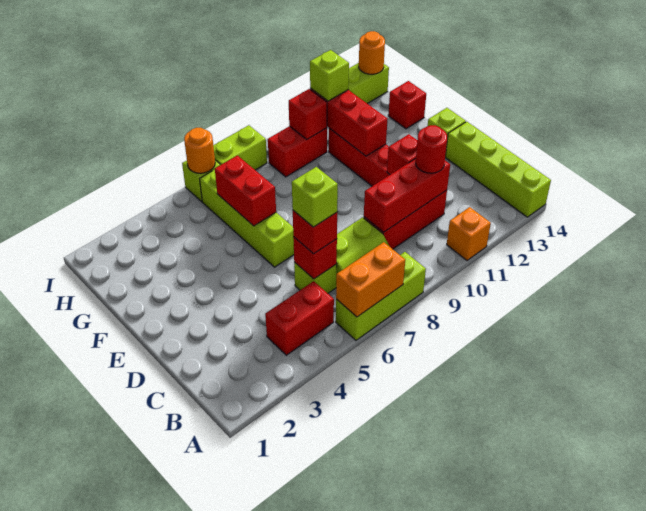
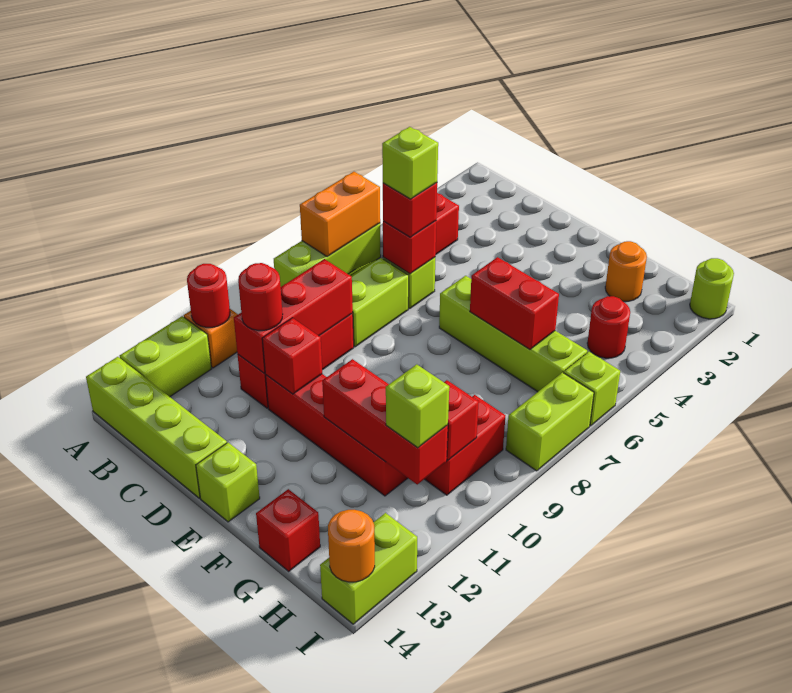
none -> red round brick A11 level 2
none -> lime brick A12:A13 level 1
none -> red round brick H4 level 1
none -> lime round brick I1 level 1
orange round brick I6 level 2 -> orange round brick G2 level 1

